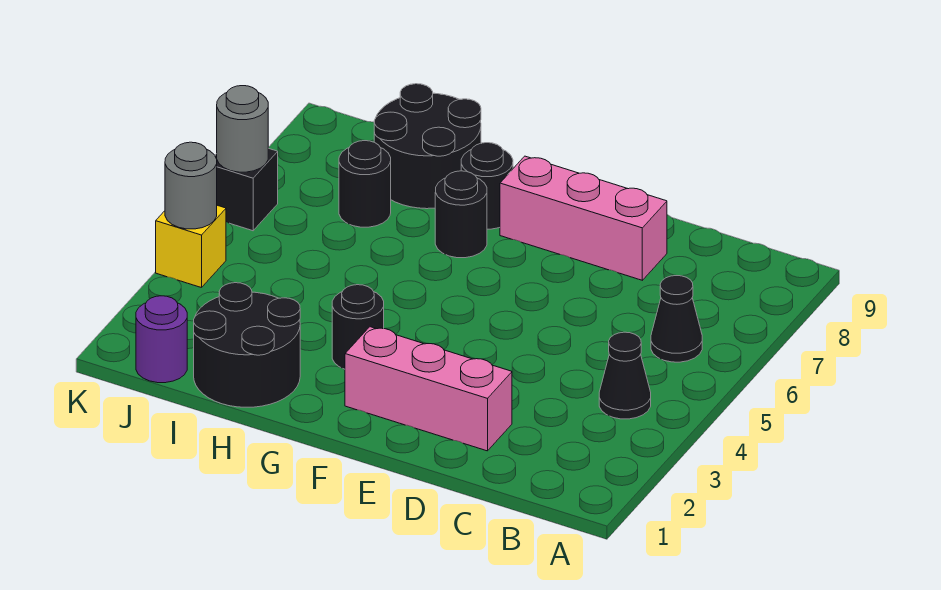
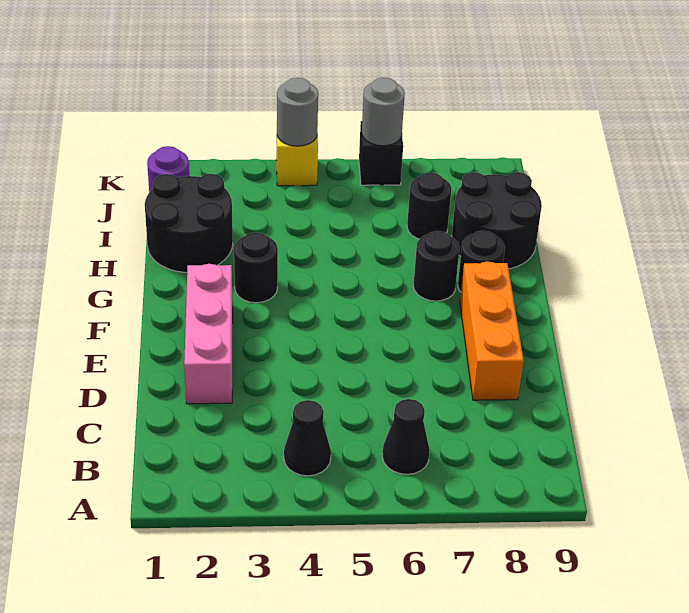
pink brick D8:F8 level 1 -> orange brick D8:F8 level 1

